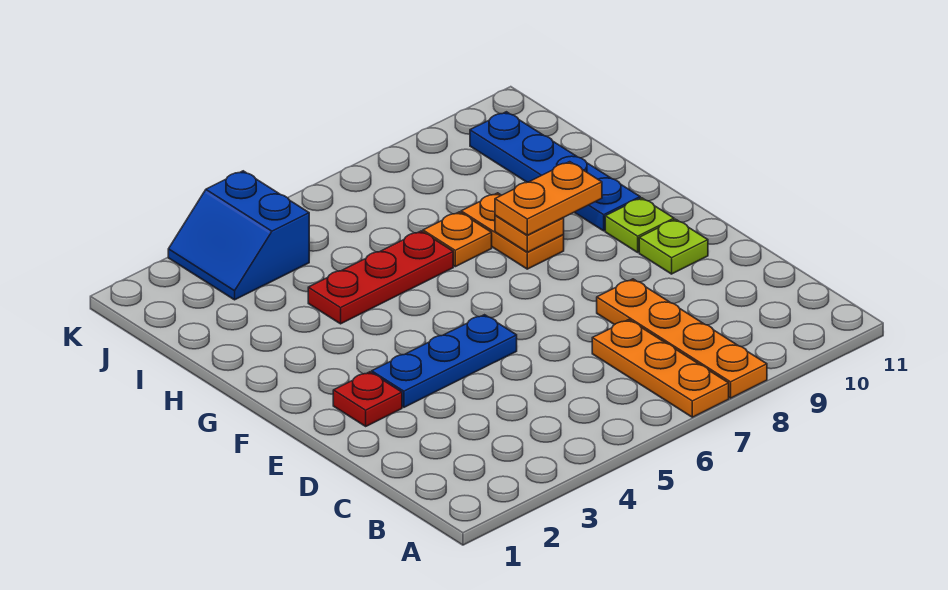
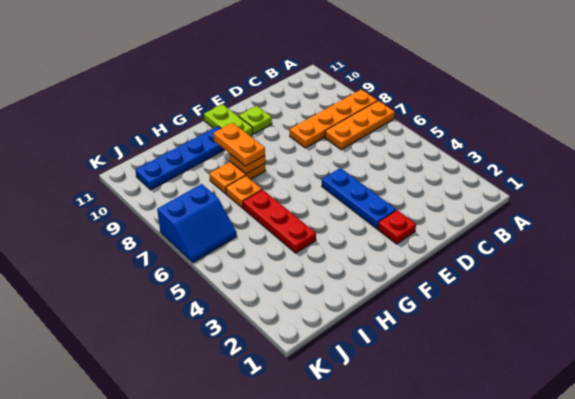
lime plate F10 level 1 -> lime plate F10:F11 level 1
blue slope J3:K4 level 1 top 4 -> blue slope J6:K7 level 1 top 7

